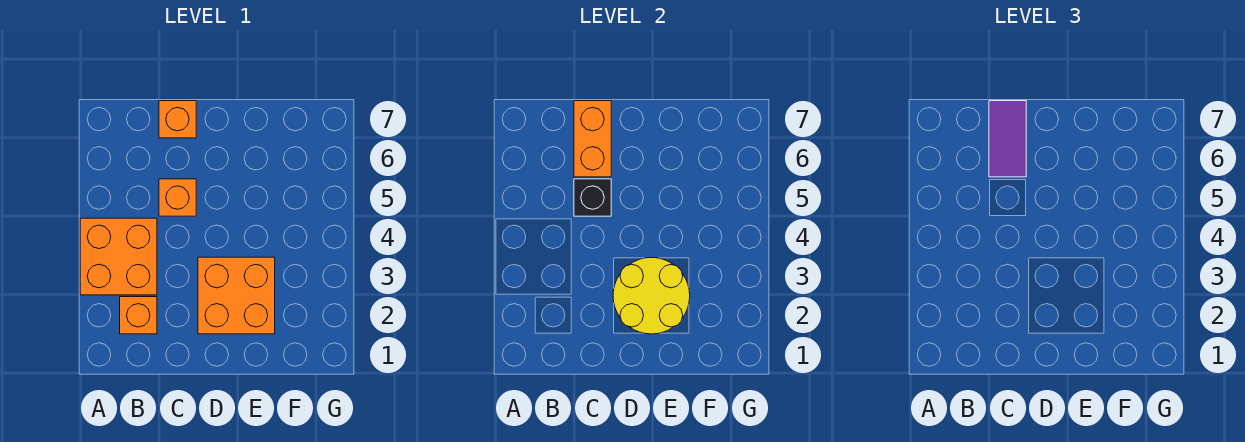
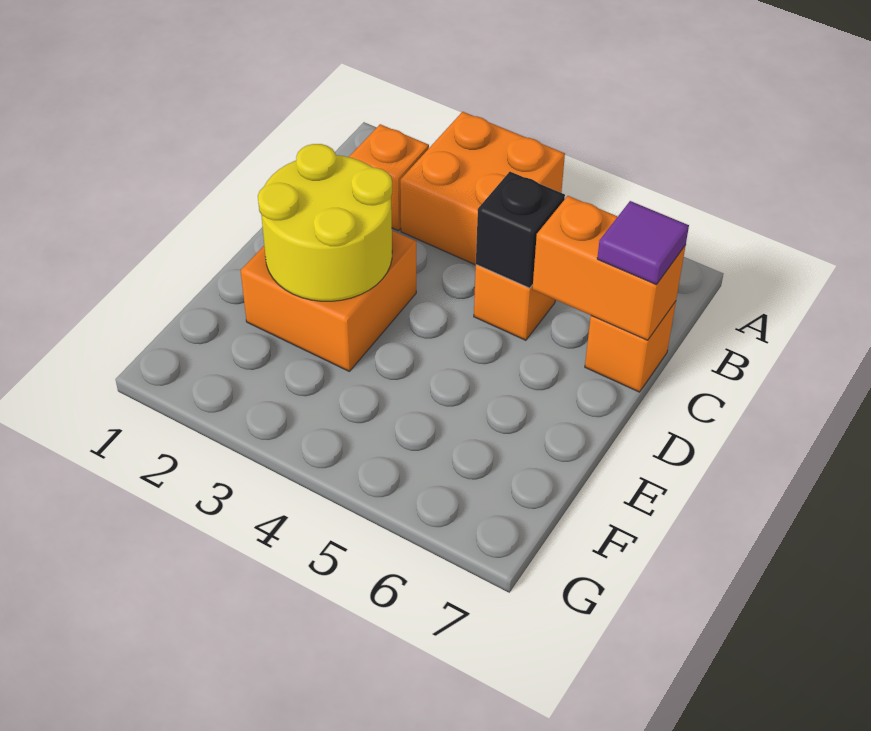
purple tile C6:C7 level 3 -> purple tile C7 level 3

